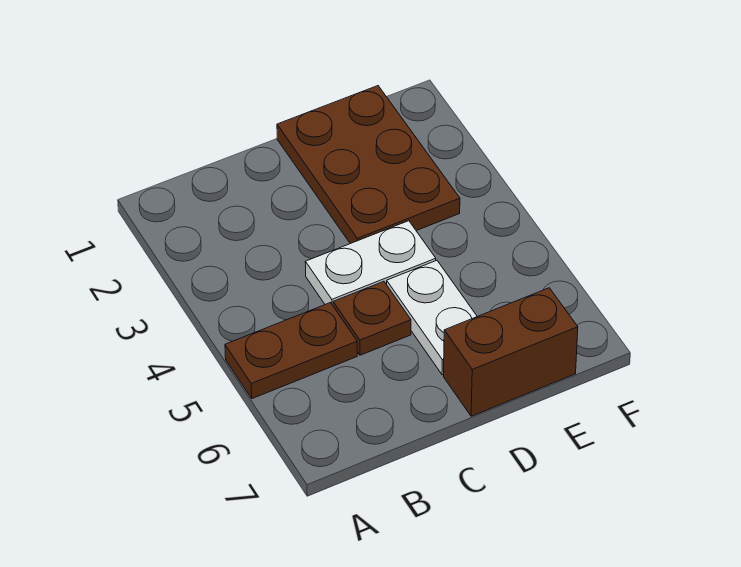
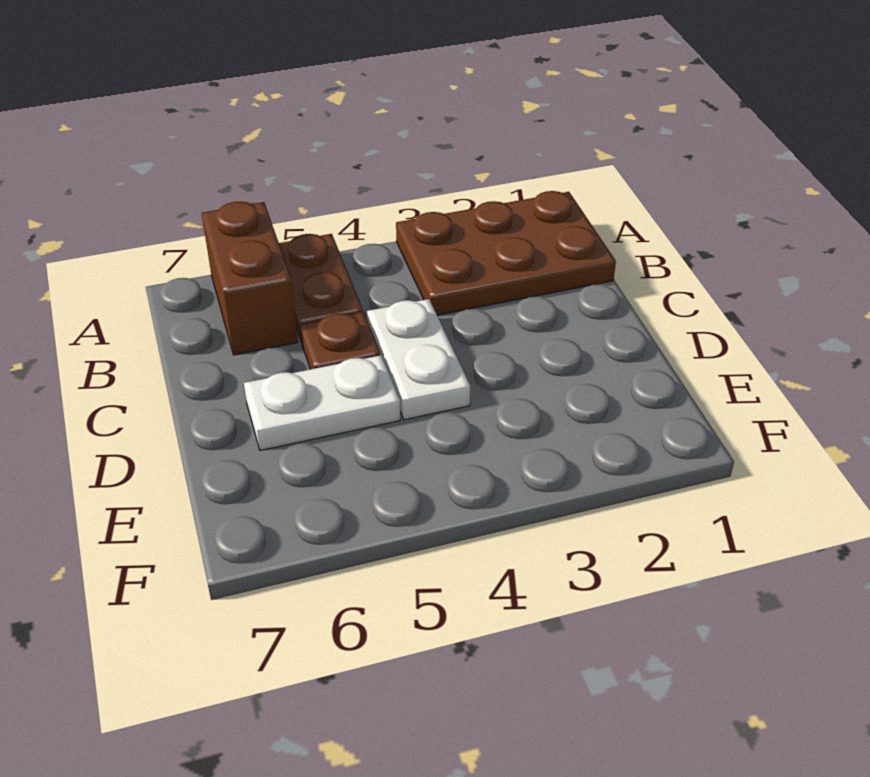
brown plate D1:E3 level 1 -> brown plate A1:B3 level 1
brown brick D7:E7 level 1 -> brown brick A6:B6 level 1

